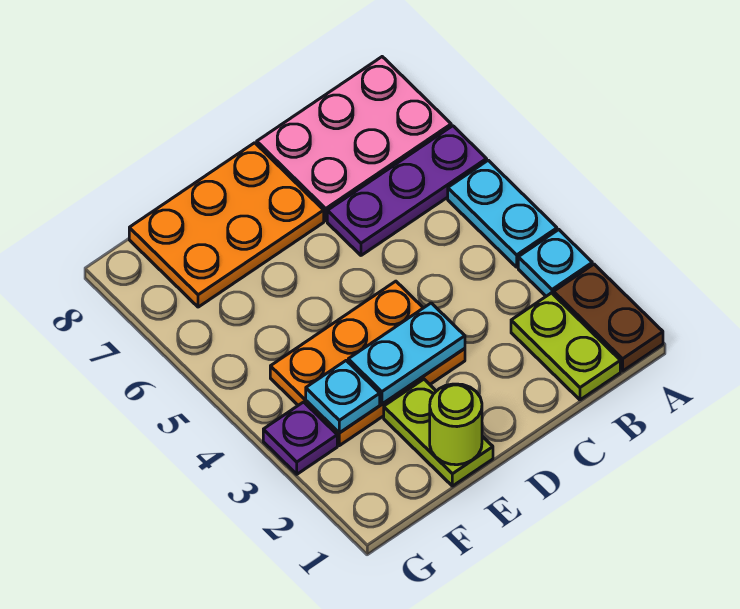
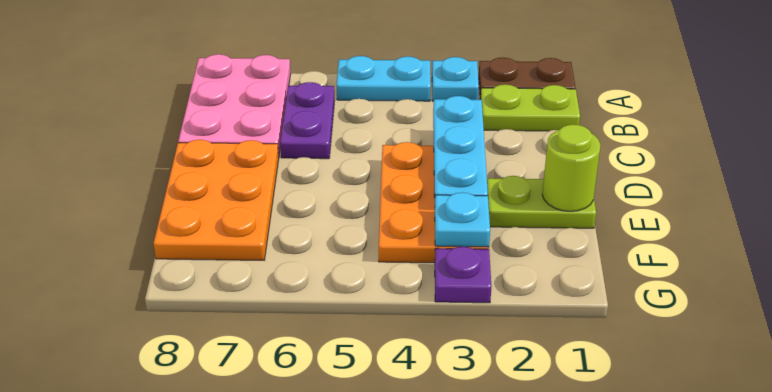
purple plate A6:C6 level 1 -> purple plate B6:C6 level 1
cyan plate D3:E3 level 2 -> cyan plate C3:E3 level 2

